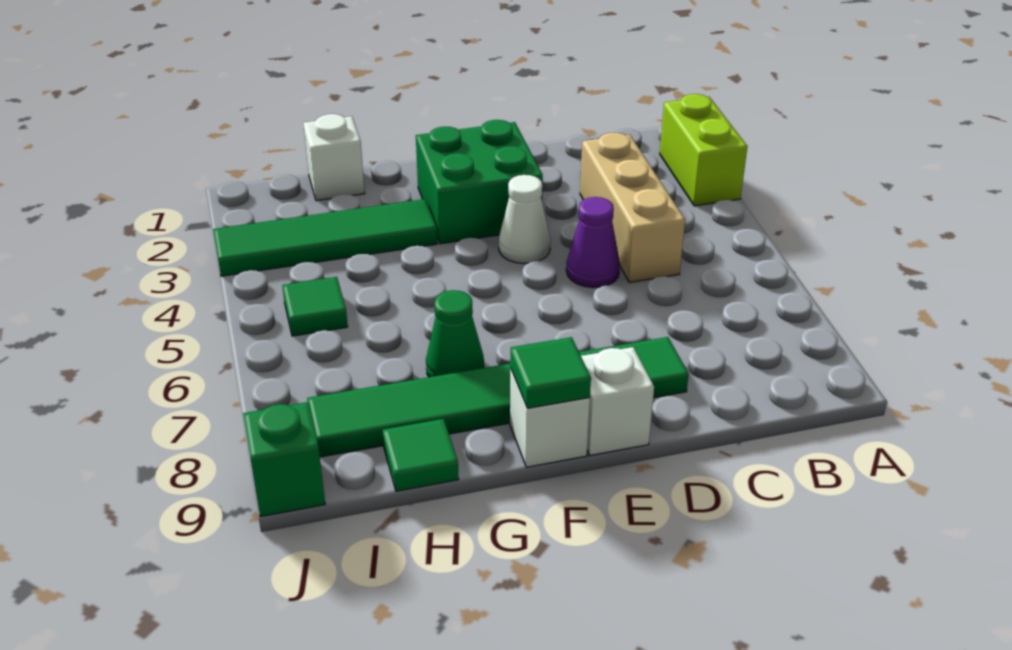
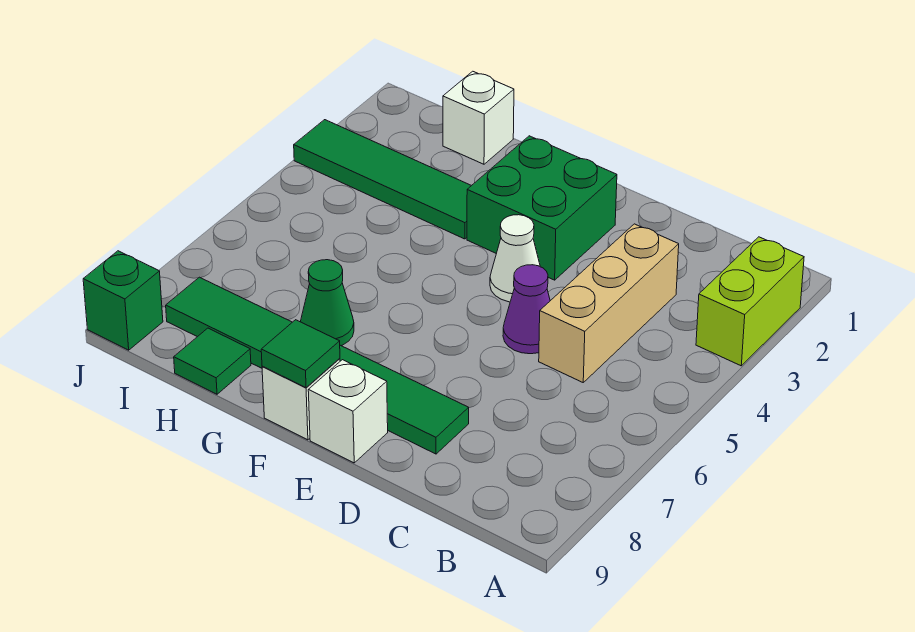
green tile I5 level 1 -> none

